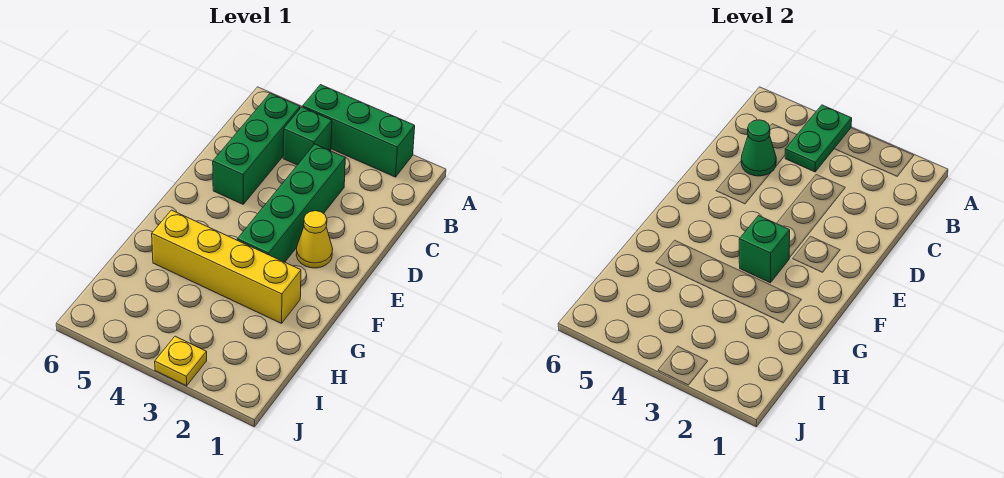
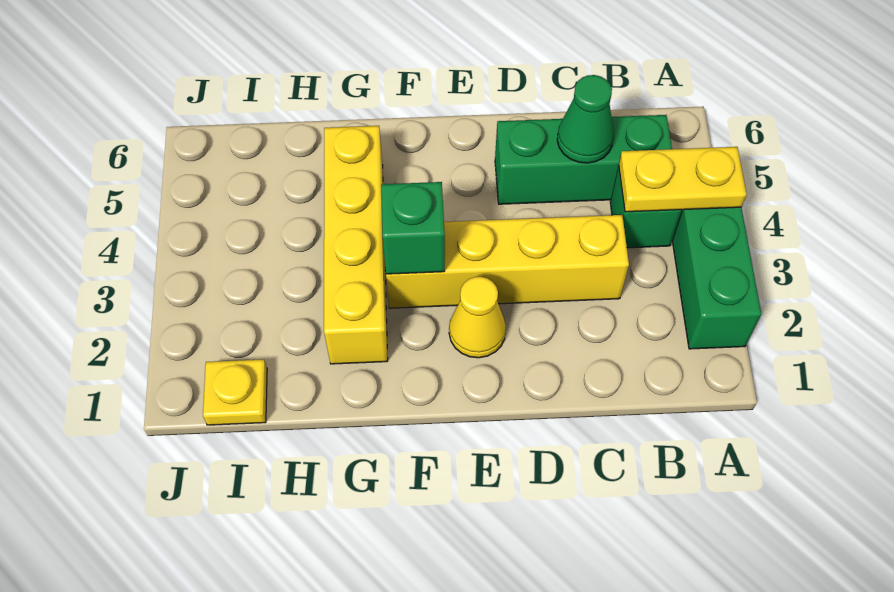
green plate A4:B4 level 2 -> yellow plate A4:B4 level 2
green brick C3:F3 level 1 -> yellow brick C3:F3 level 1
yellow plate J3 level 1 -> yellow plate I1 level 1

